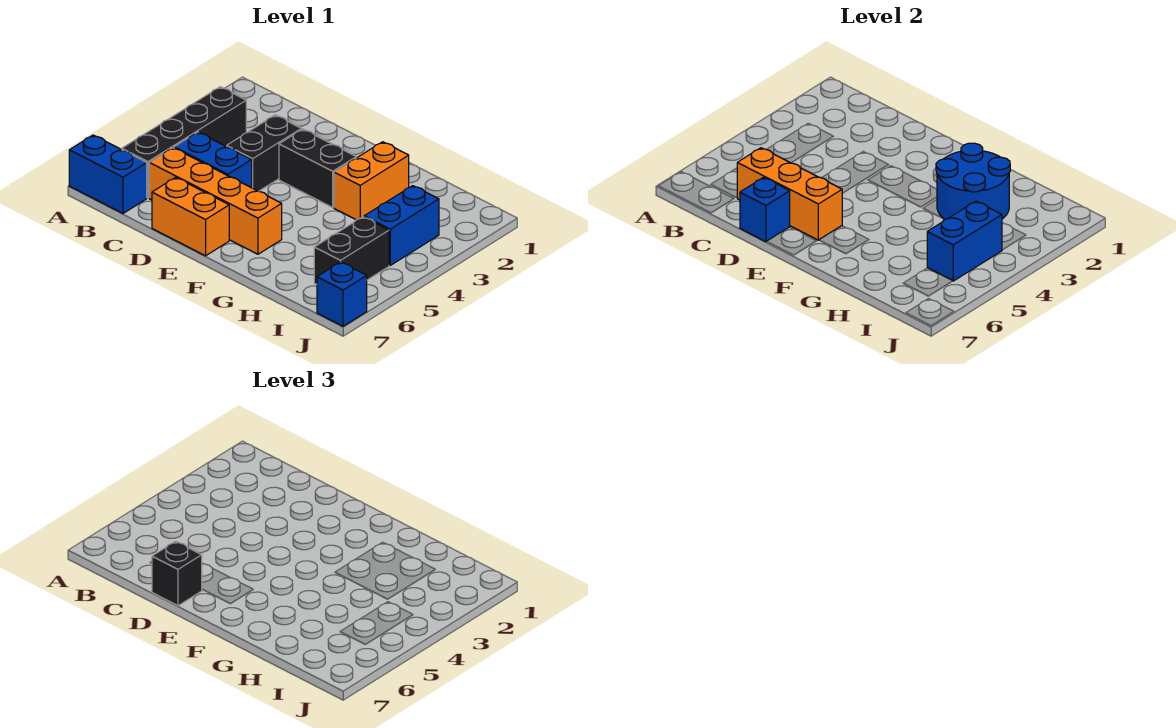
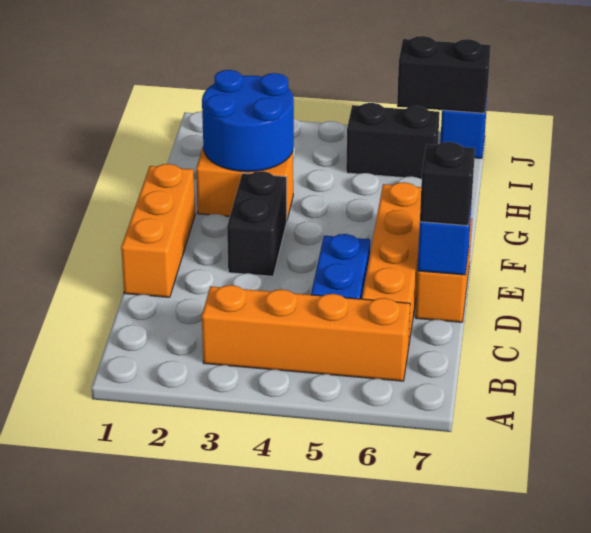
blue brick A7:B7 level 1 -> none
black brick B3:B6 level 1 -> orange brick B3:B6 level 1
orange brick C6:E6 level 2 -> orange brick D1:F1 level 1
black brick D3:D4 level 1 -> black brick J6:J7 level 2
blue brick I3:I4 level 1 -> none
blue brick I4:I5 level 2 -> none

